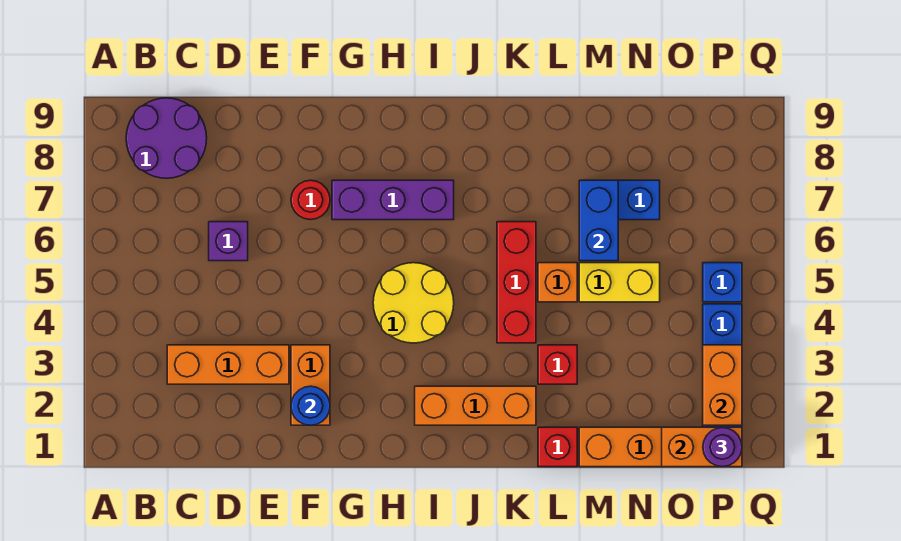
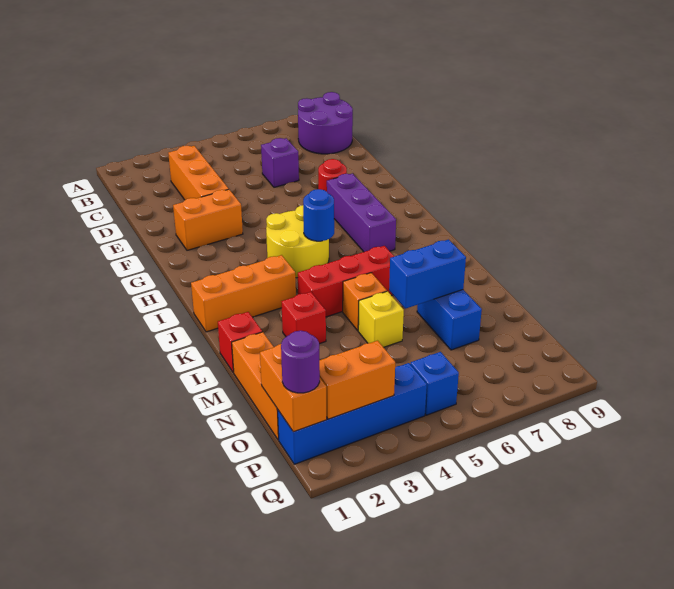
blue round brick F2 level 2 -> blue round brick I5 level 2
orange brick I2:K2 level 1 -> orange brick J1:J3 level 1
yellow brick M5:N5 level 1 -> yellow brick M5 level 1

